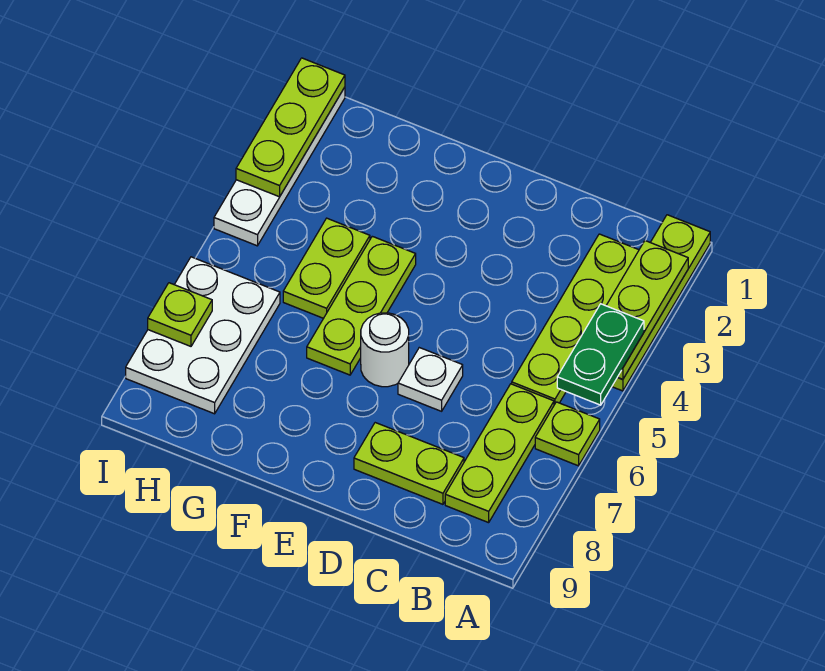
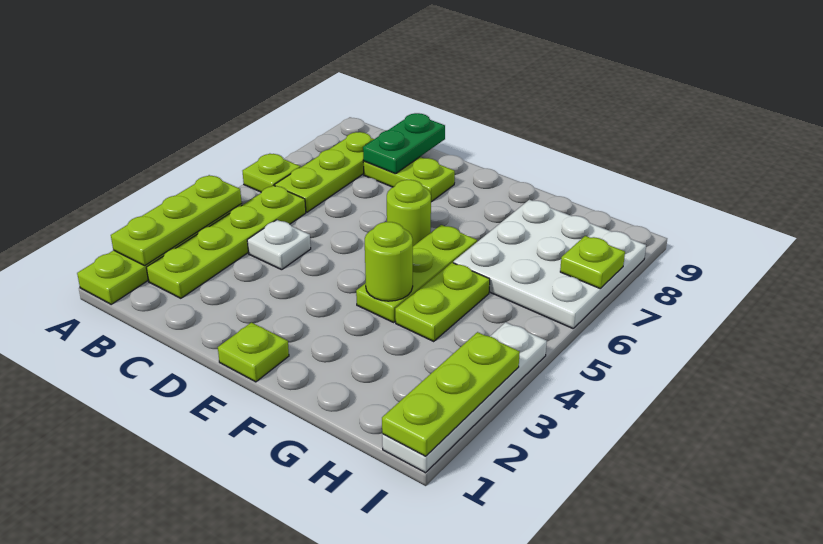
green plate A4:A5 level 3 -> green plate C8:C9 level 2
white plate D6 level 1 -> white plate C4 level 1
none -> lime plate E1 level 1
white round brick E6 level 1 -> lime round brick E6 level 1
none -> lime round brick F4 level 2
white plate H6:I8 level 1 -> white plate G6:I8 level 1

